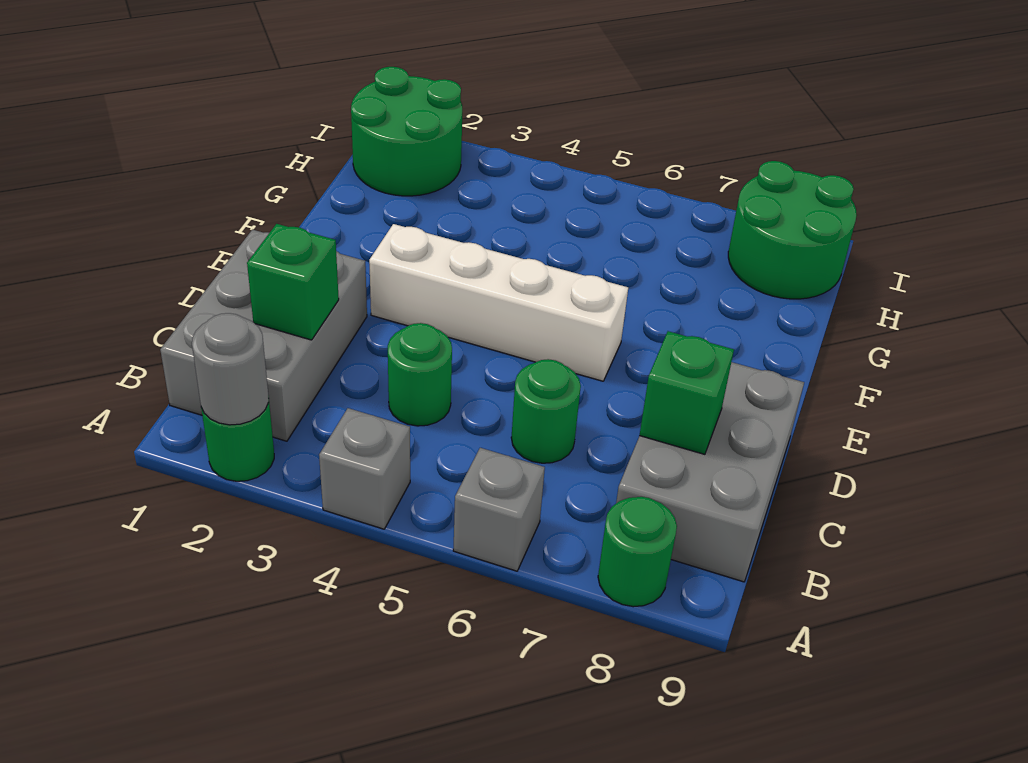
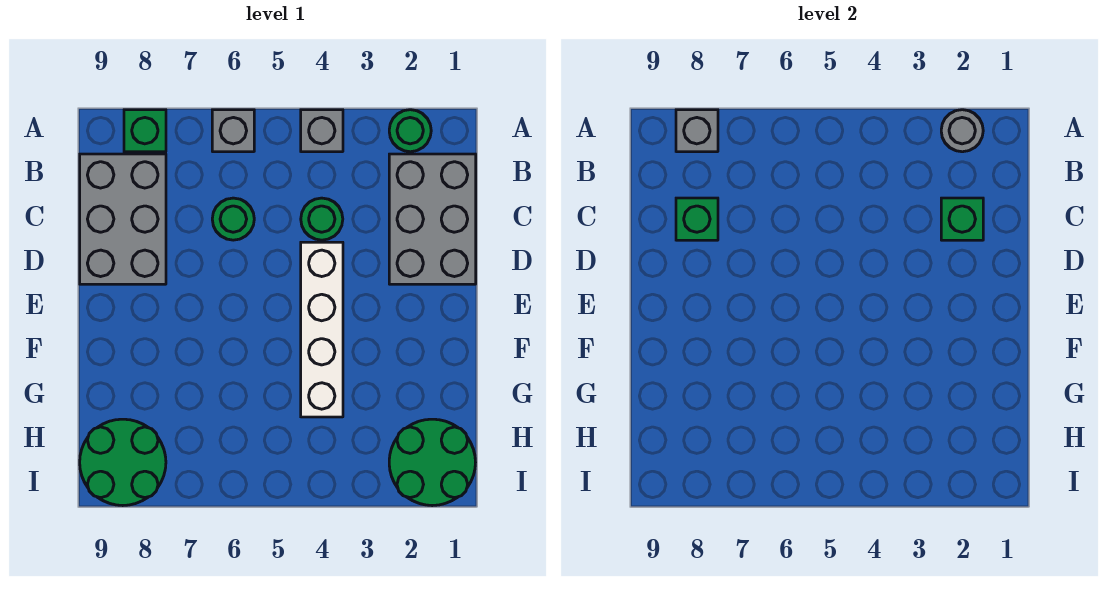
green round brick A8 level 1 -> green brick A8 level 1
none -> grey brick A8 level 2
white brick E3:E6 level 1 -> white brick D4:G4 level 1

